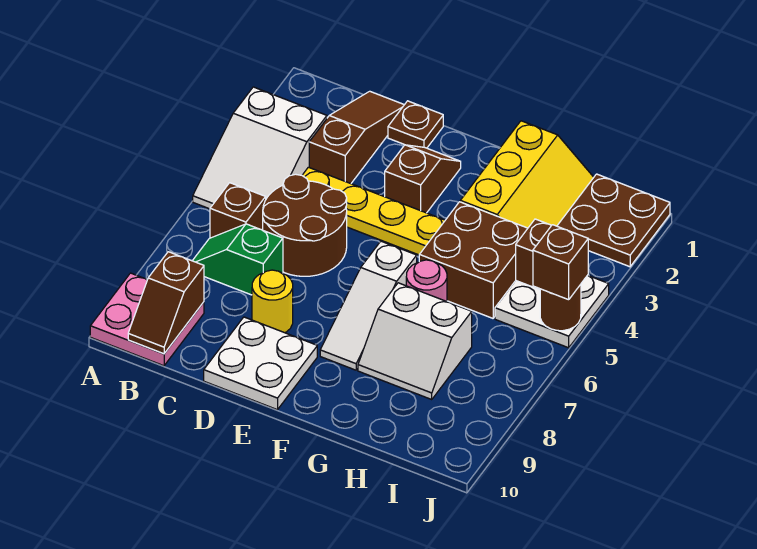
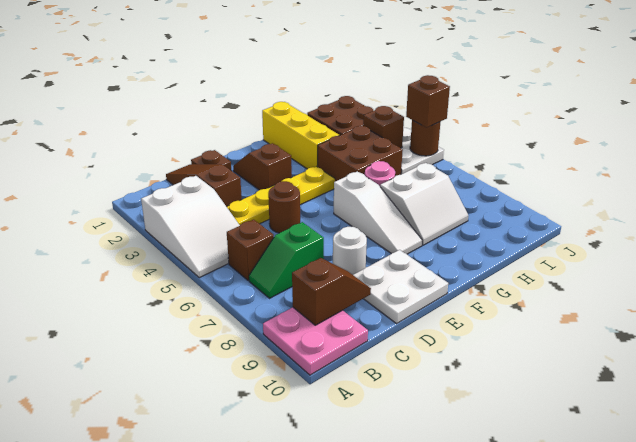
brown slope B9:B10 level 2 top 9 -> brown slope B9:C9 level 2 top B
brown round brick C5:D6 level 1 -> brown round brick D5 level 1
yellow round brick D8 level 1 -> white round brick D8 level 1

